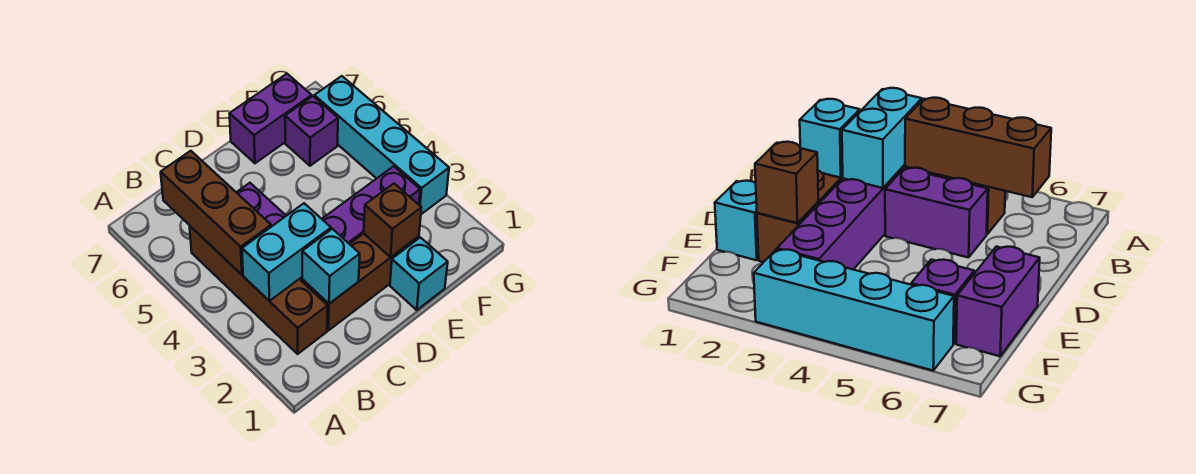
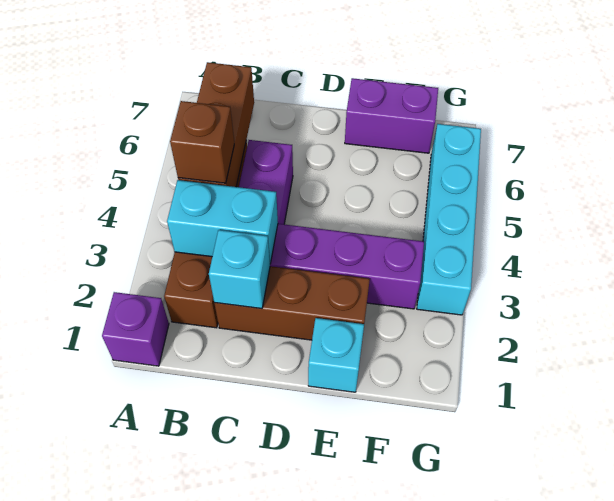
brown brick E2 level 2 -> brown brick B4 level 3
purple brick F6 level 1 -> purple brick A1 level 1

